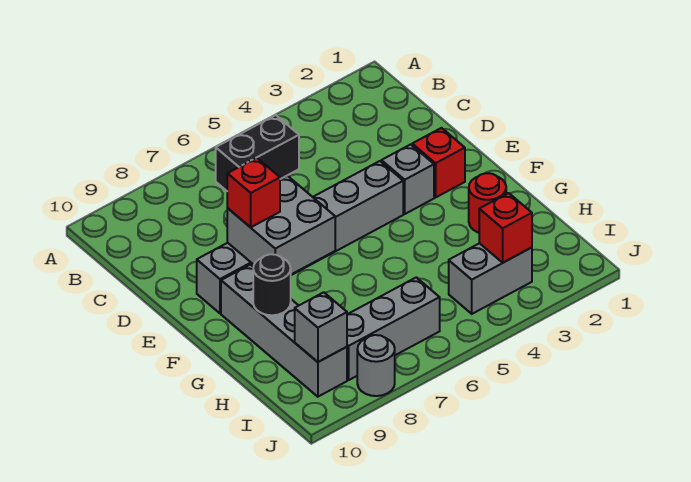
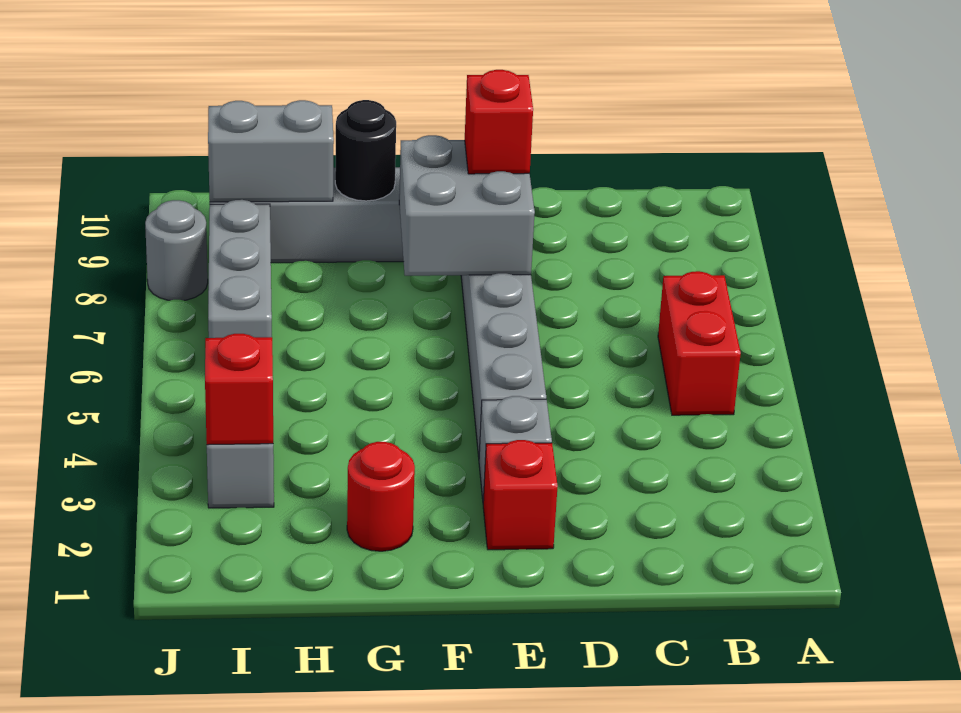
black brick B5:B6 level 1 -> red brick B5:B6 level 1
grey brick I9 level 2 -> grey brick H9:I9 level 2

